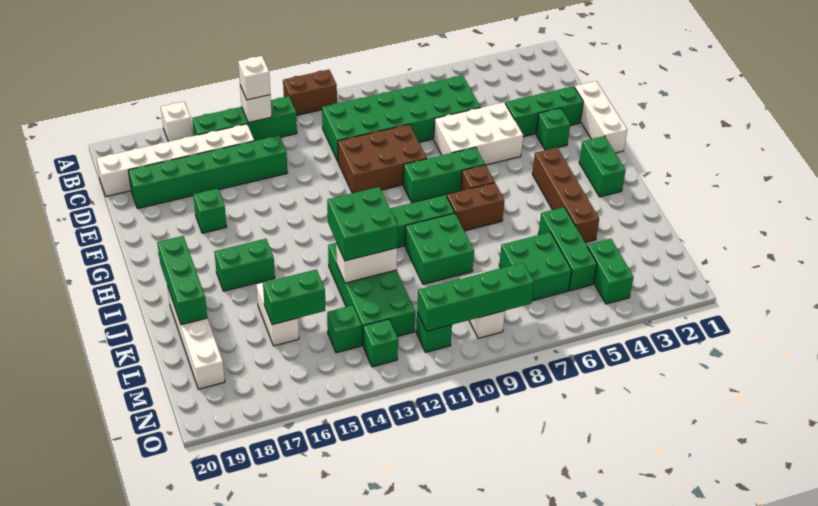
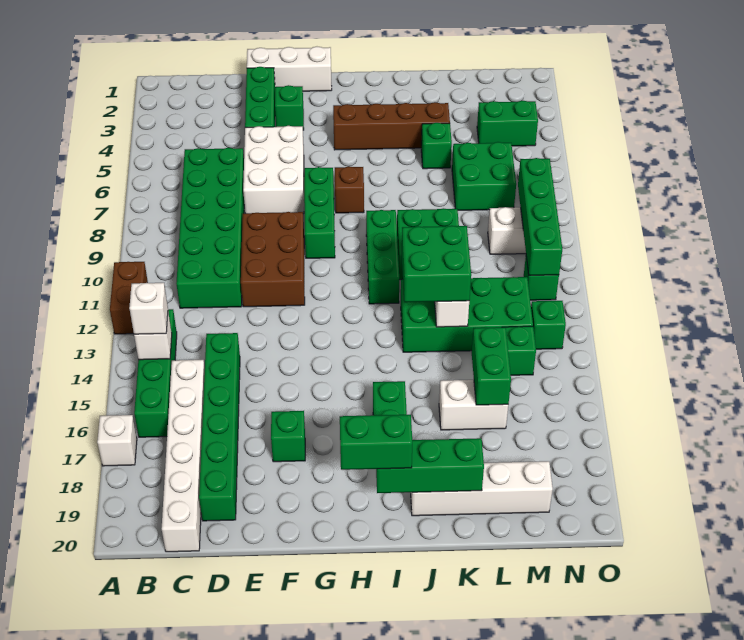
green brick H2:I2 level 1 -> green brick H19:I19 level 3
brown brick I7:I8 level 1 -> none
green brick K5:M5 level 1 -> green brick K5 level 1

